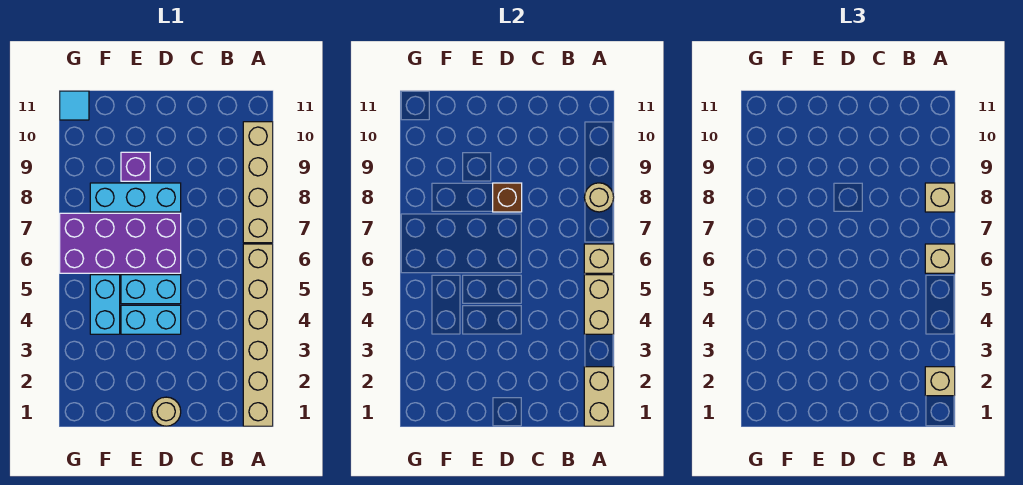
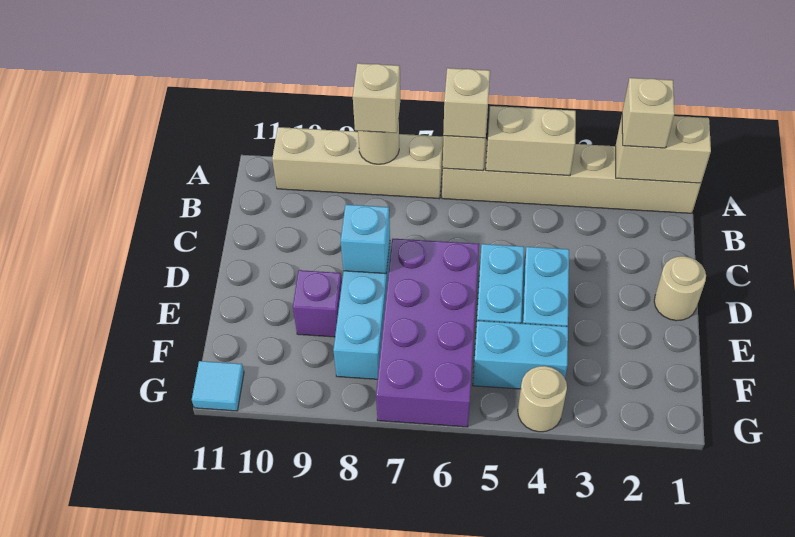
brown brick D8 level 2 -> cyan brick D8 level 2
none -> tan round brick G4 level 1

